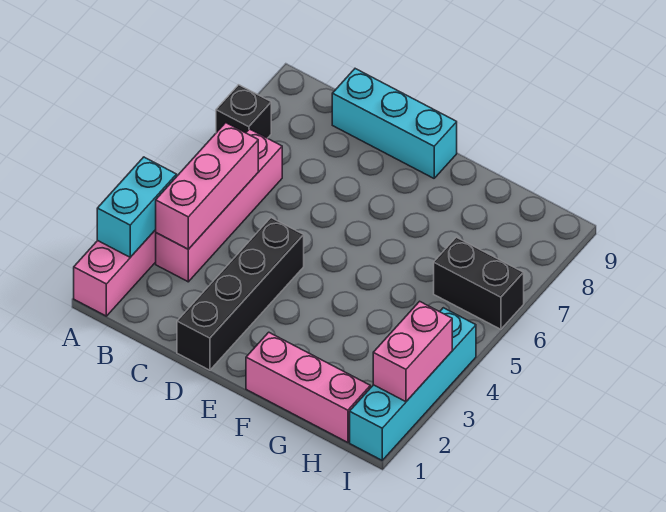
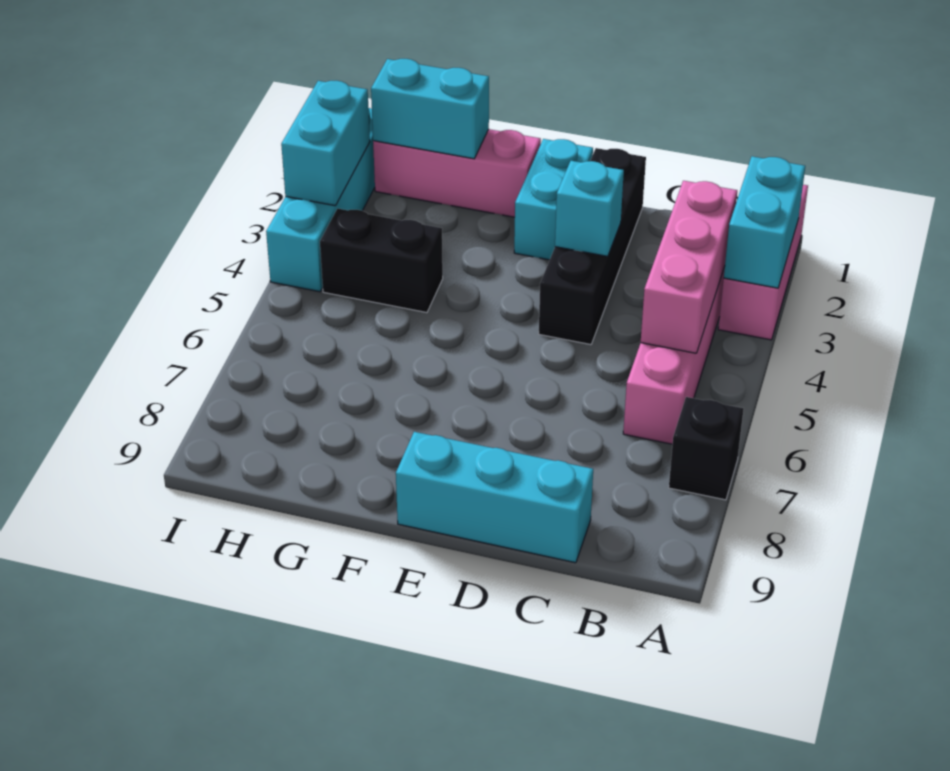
none -> cyan brick D3 level 2
none -> cyan brick E1:E2 level 1
none -> cyan brick G1:H1 level 2
black brick H6:I6 level 1 -> black brick G4:H4 level 1
pink brick I2:I3 level 2 -> cyan brick I2:I3 level 2

